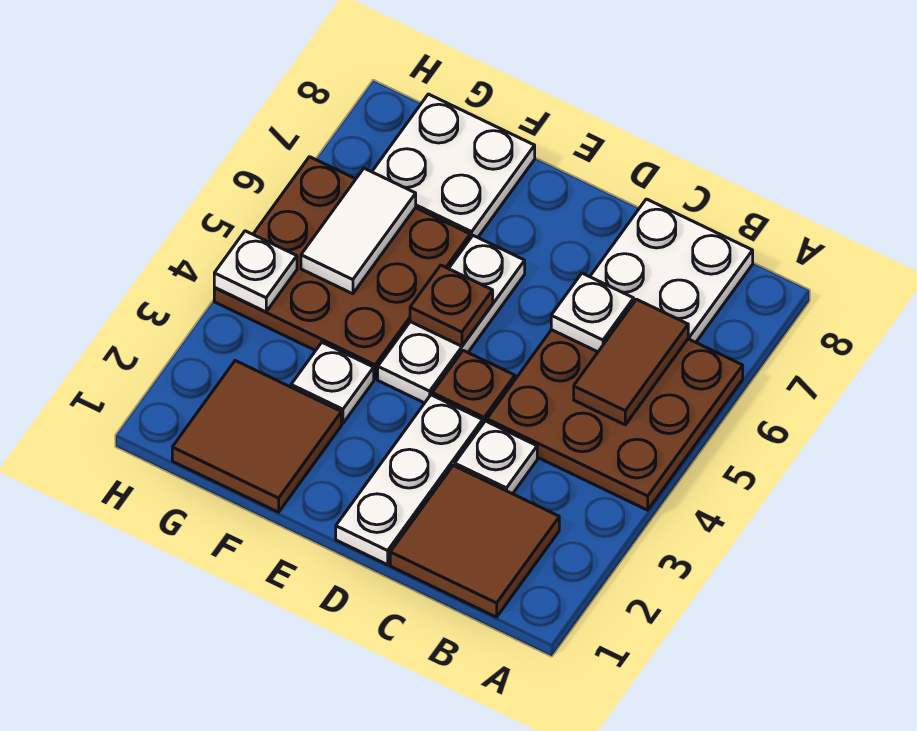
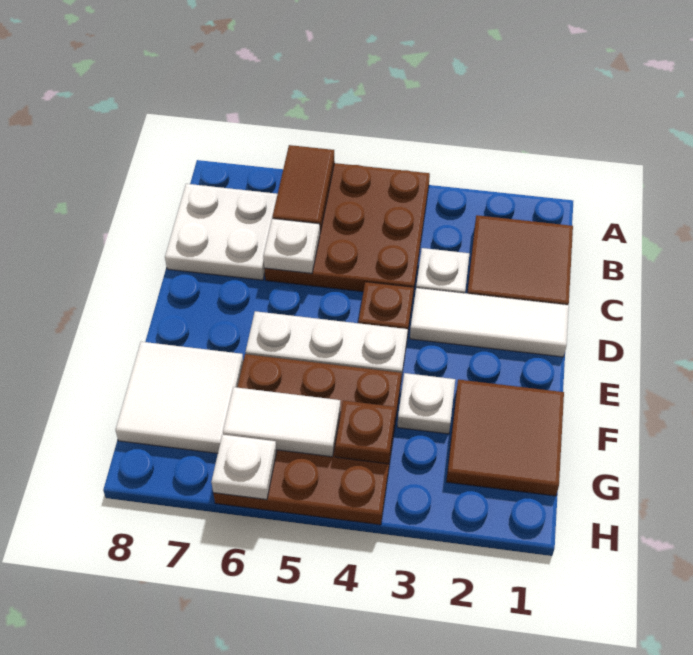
brown tile B5:B6 level 2 -> brown tile A6:B6 level 2
white plate D1:D3 level 1 -> white tile D1:D3 level 1
brown plate E5 level 2 -> brown plate G4 level 2
white plate F7:G8 level 1 -> white tile F7:G8 level 1
white plate H4 level 2 -> white plate H6 level 2

